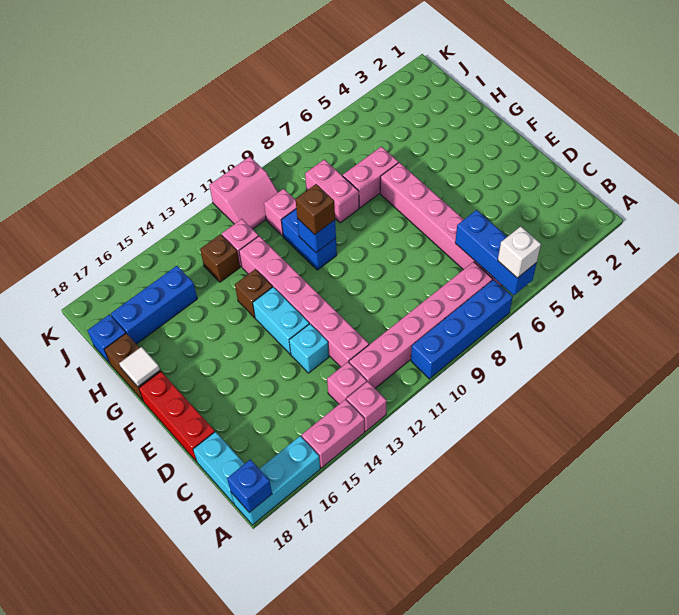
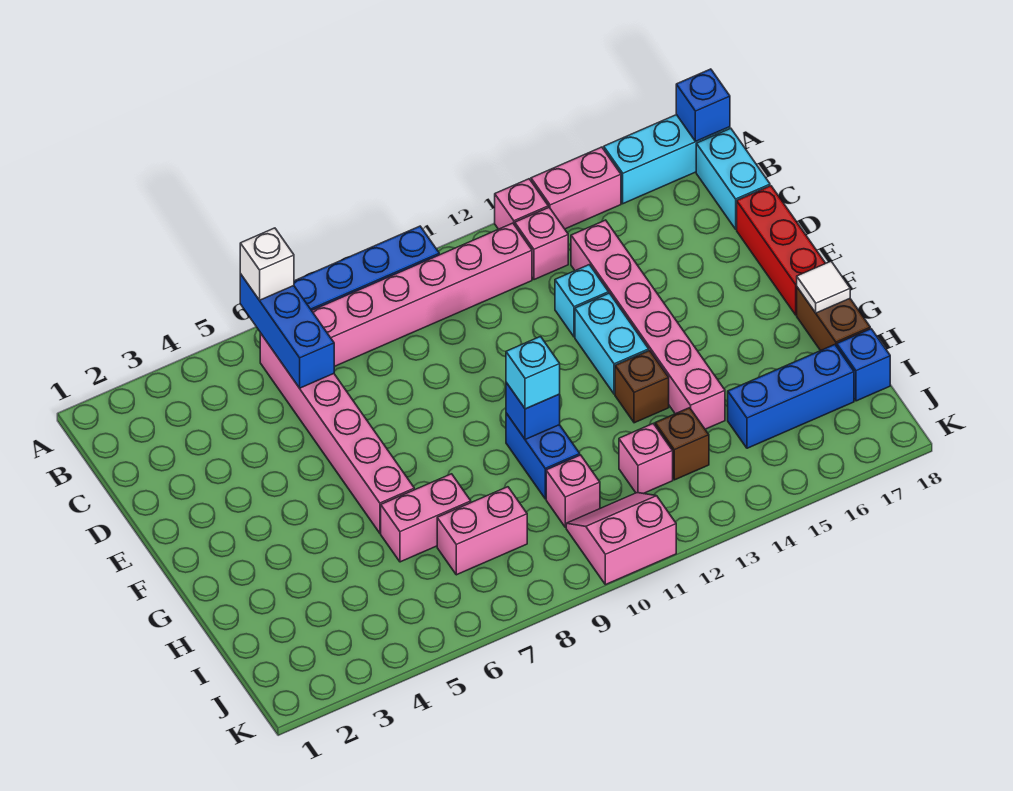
pink brick C12:H12 level 1 -> pink brick C14:H14 level 1
brown brick G10 level 3 -> cyan brick G10 level 3
pink brick H8:I8 level 1 -> pink brick I7:I8 level 1

